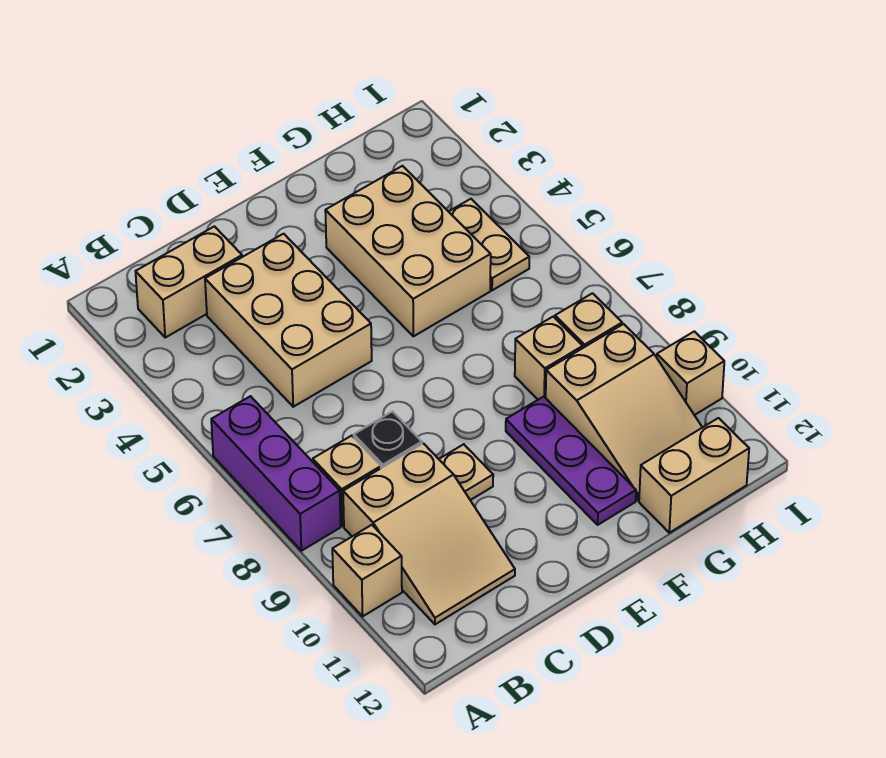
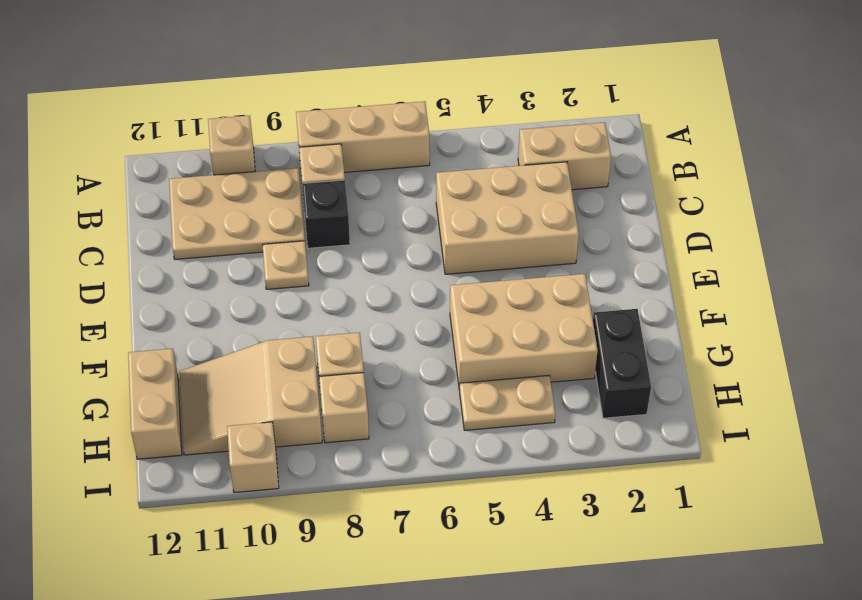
purple brick A6:A8 level 1 -> tan brick A6:A8 level 1
tan brick B2:C2 level 1 -> tan brick B2:B3 level 1
tan slope B9:C11 level 1 top 9 -> tan plate B9:C11 level 1
purple plate F9:F11 level 1 -> none
none -> black brick G2:H2 level 1

